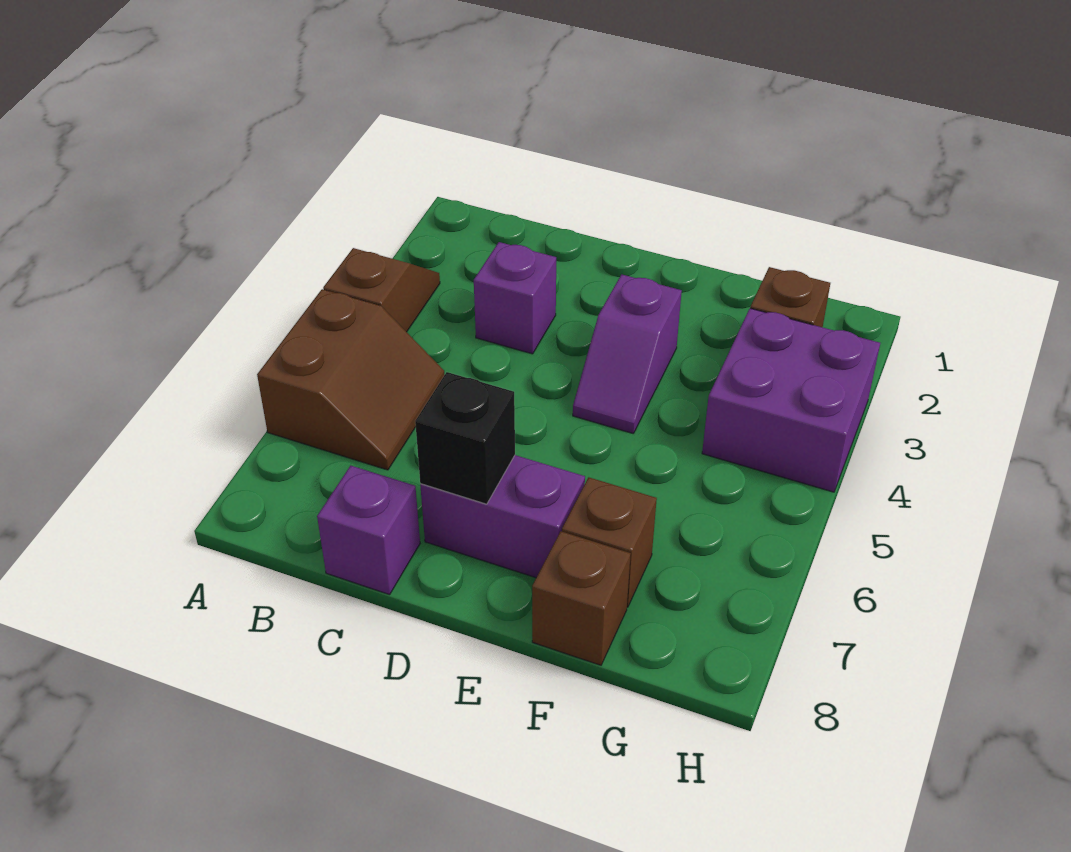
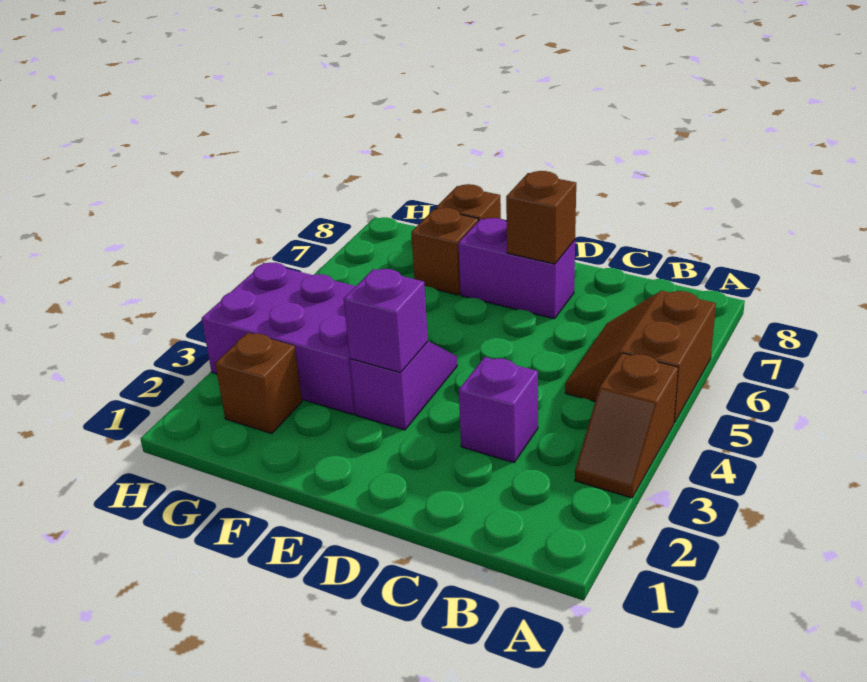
purple brick C8 level 1 -> purple brick E3 level 2
black brick D7 level 2 -> brown brick D7 level 2
purple brick G3:H4 level 1 -> purple brick F3:H4 level 1

